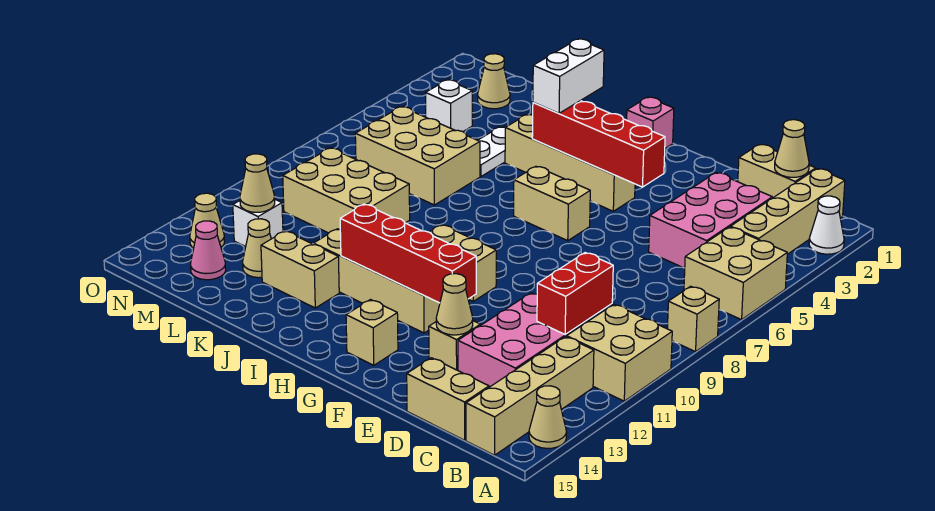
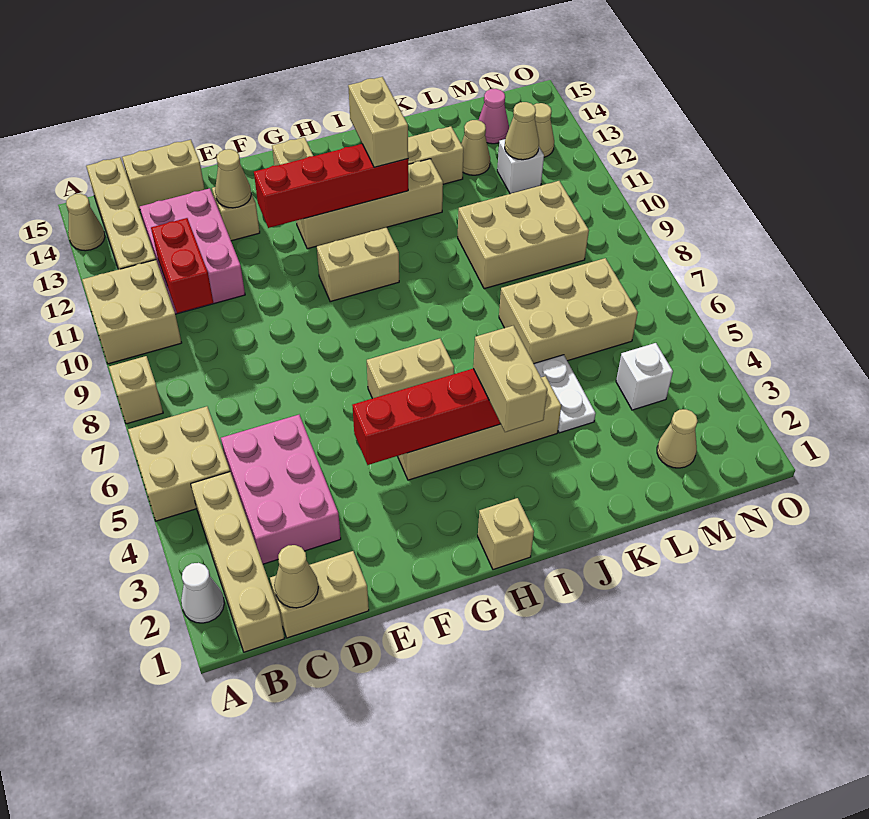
pink brick H1 level 1 -> tan brick H1 level 1
white brick I3:I4 level 3 -> tan brick I3:I4 level 3
none -> tan brick I12:I13 level 3

